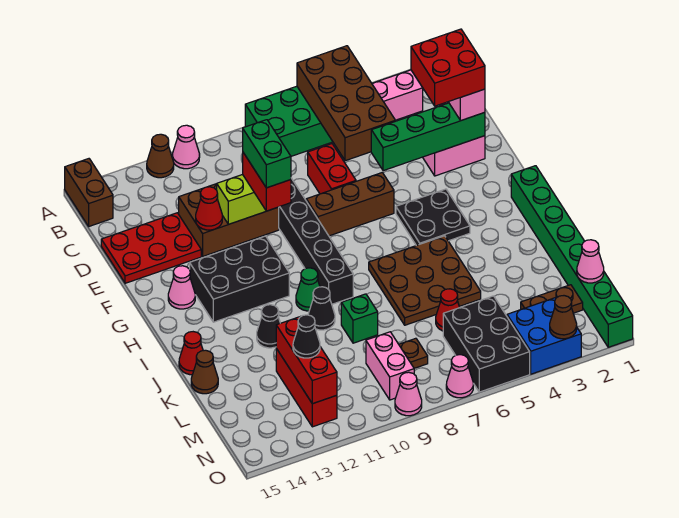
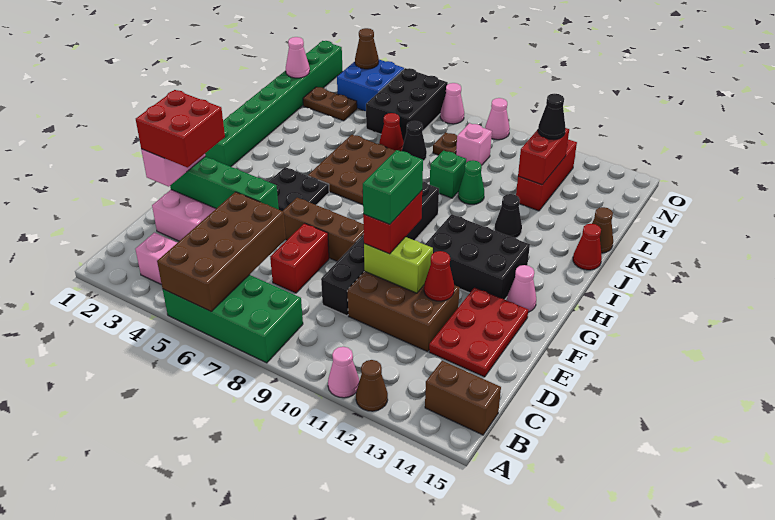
brown brick A15:B15 level 1 -> brown brick B14:B15 level 1
red plate D13:E15 level 1 -> red plate D13:F14 level 1
green cone I10 level 1 -> green cone K10 level 1
black cone J10 level 1 -> black cone L7 level 1
red brick L12:N12 level 2 -> red brick L12:M12 level 2
pink brick M9:N9 level 1 -> pink brick M9 level 1

